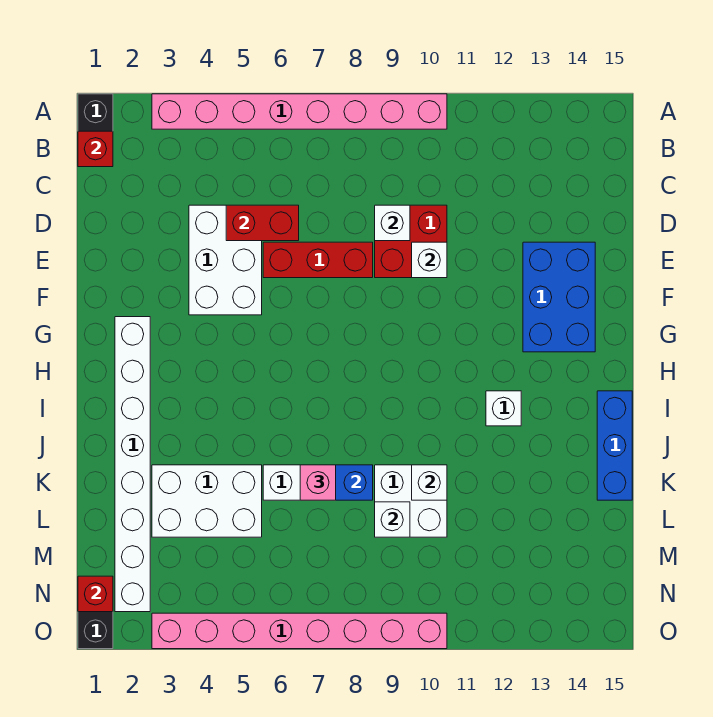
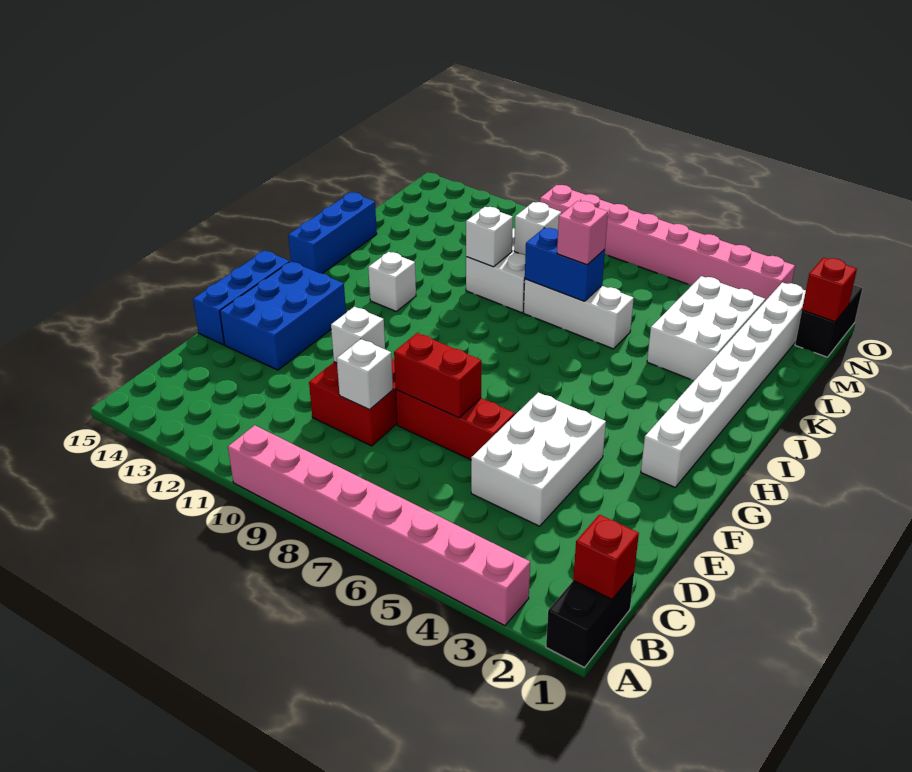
red brick D5:D6 level 2 -> red brick E7:E8 level 2
none -> blue brick E15:G15 level 1
white brick K3:L5 level 1 -> white brick K3:M4 level 1

